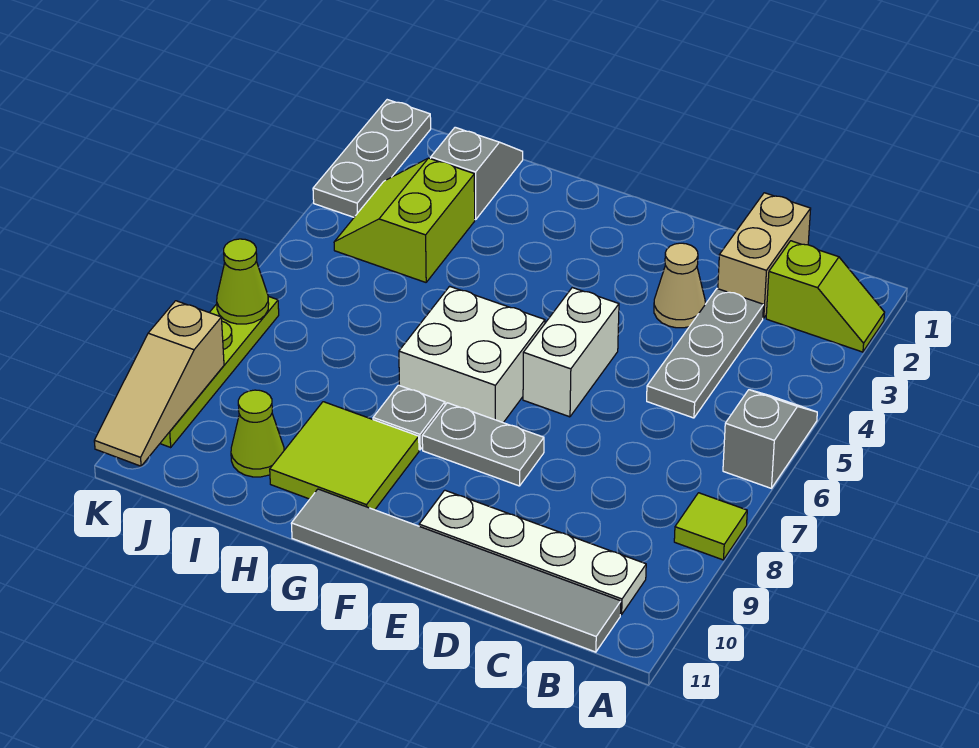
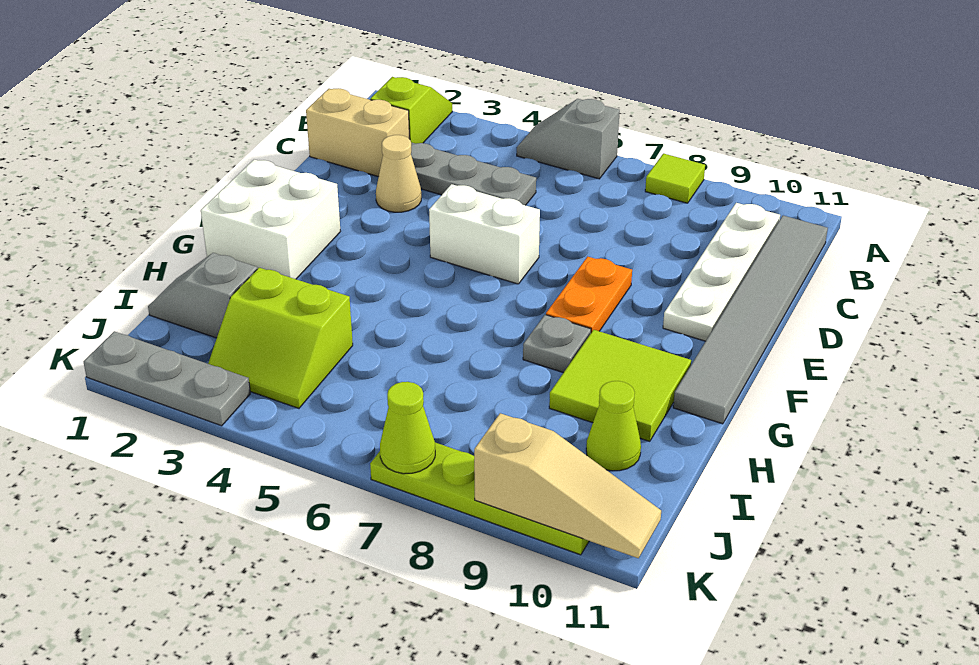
grey plate E8:F8 level 1 -> orange plate E8:F8 level 1
white brick F6:G7 level 1 -> white brick F1:G2 level 1

